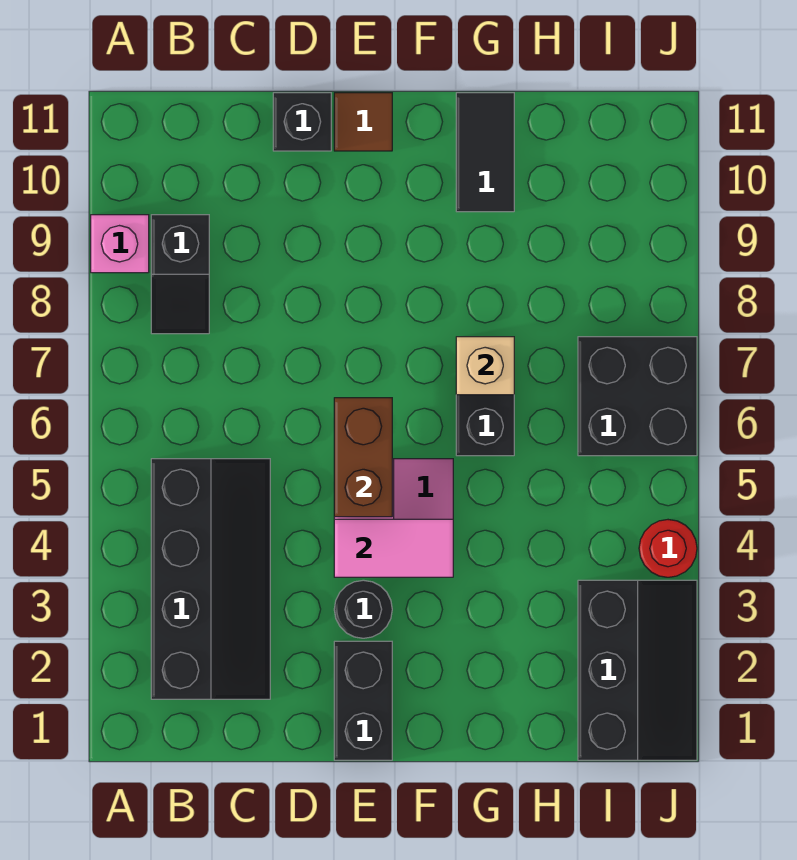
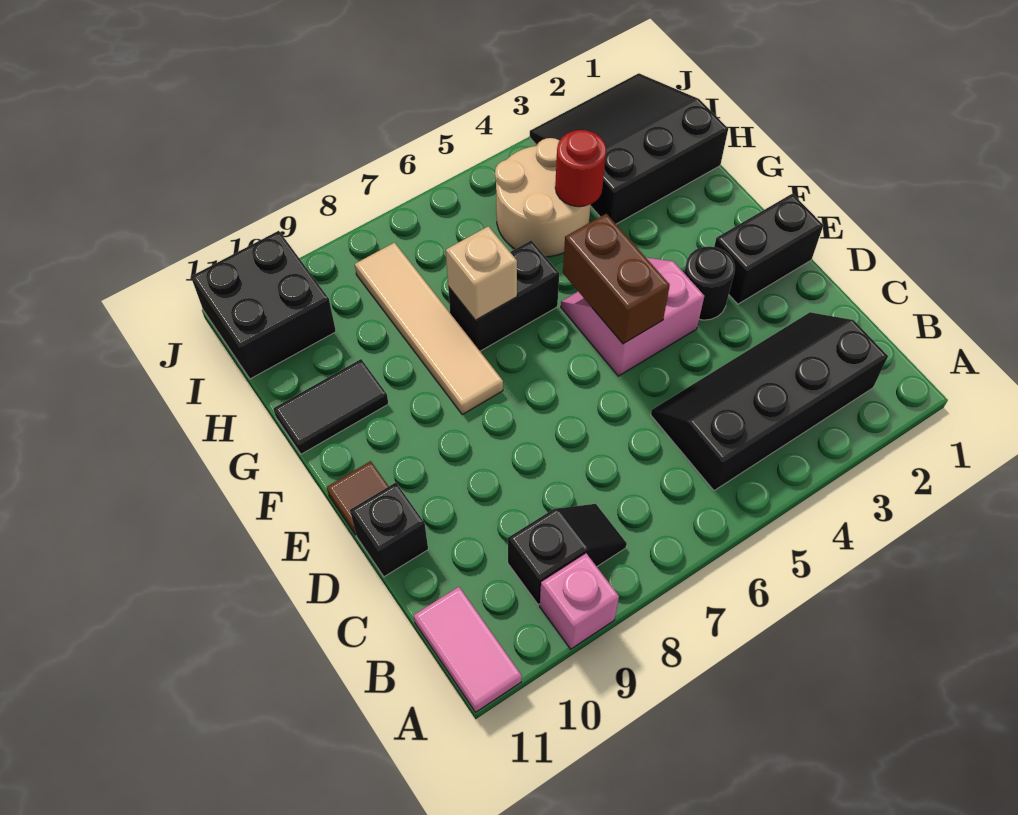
pink tile E4:F4 level 2 -> pink tile A11:B11 level 1
brown brick E5:E6 level 2 -> brown brick E5:F5 level 2
none -> tan tile F8:I8 level 1
none -> tan round brick H4:I5 level 1
black slope I1:J3 level 1 top I -> black slope H1:J3 level 1 top H
black brick I6:J7 level 1 -> black brick I10:J11 level 1
red round brick J4 level 1 -> red round brick H4 level 2

